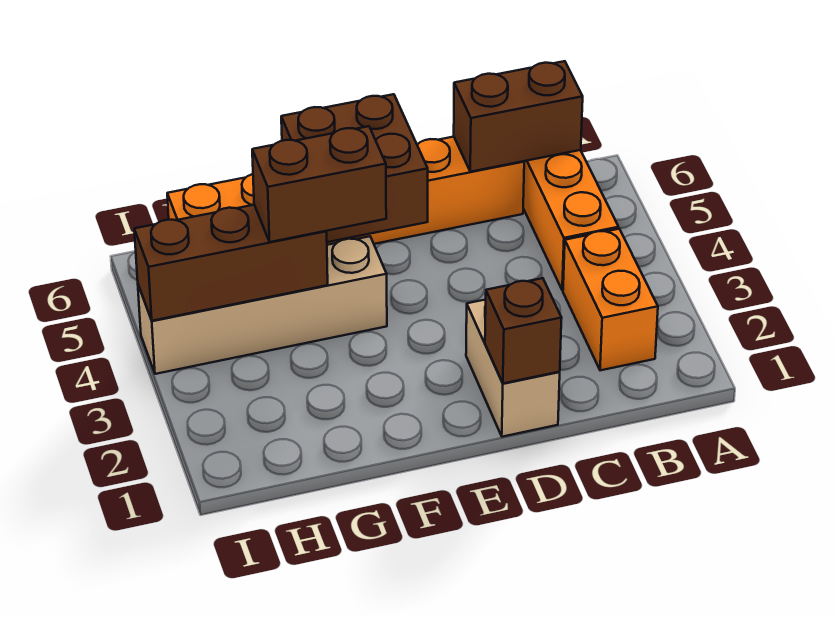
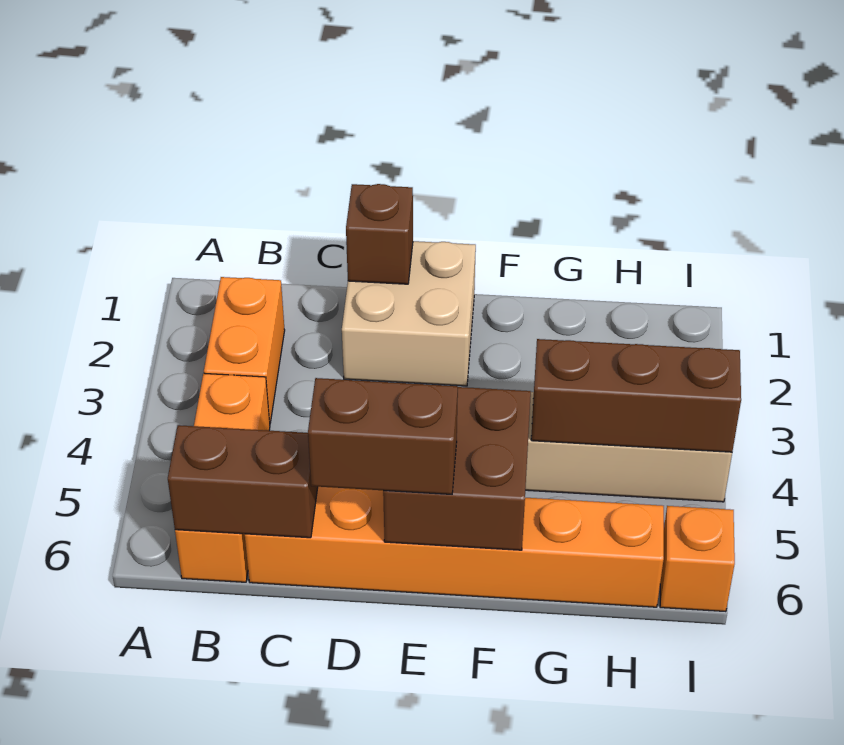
tan brick D1:D2 level 1 -> tan brick D1:E2 level 1
brown brick F4:G4 level 3 -> brown brick D6:E6 level 3
none -> orange brick I6 level 1

